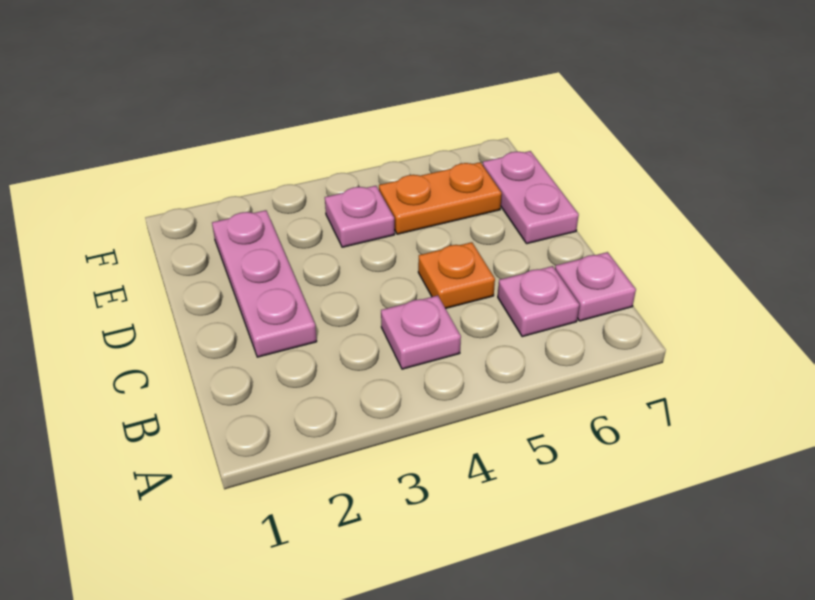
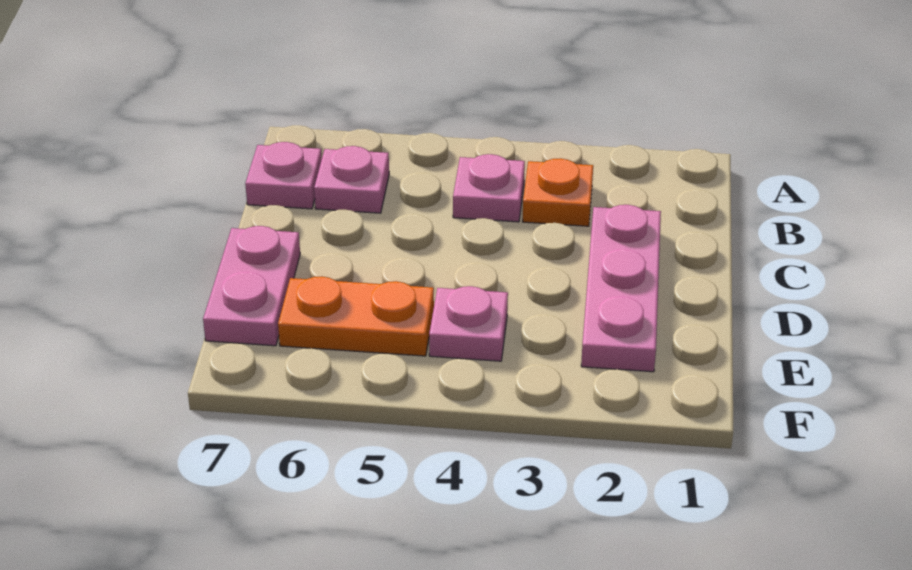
orange plate C5 level 1 -> orange plate B3 level 1

